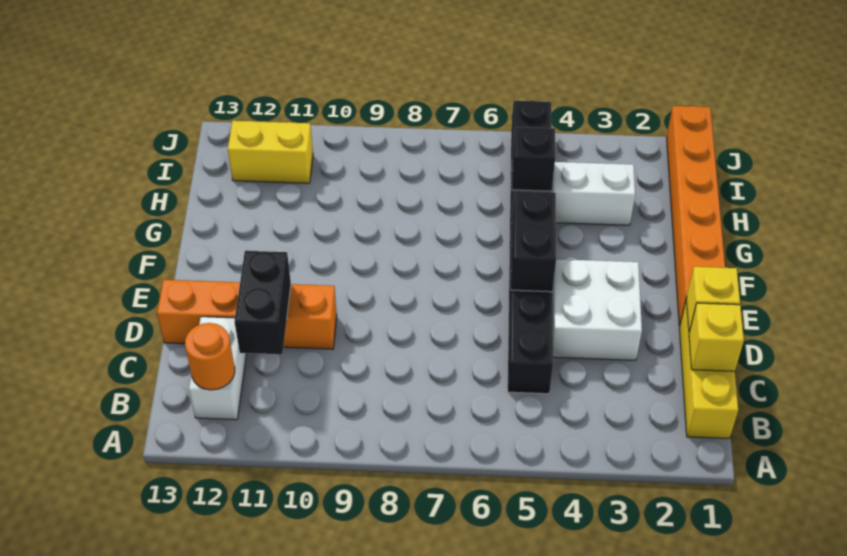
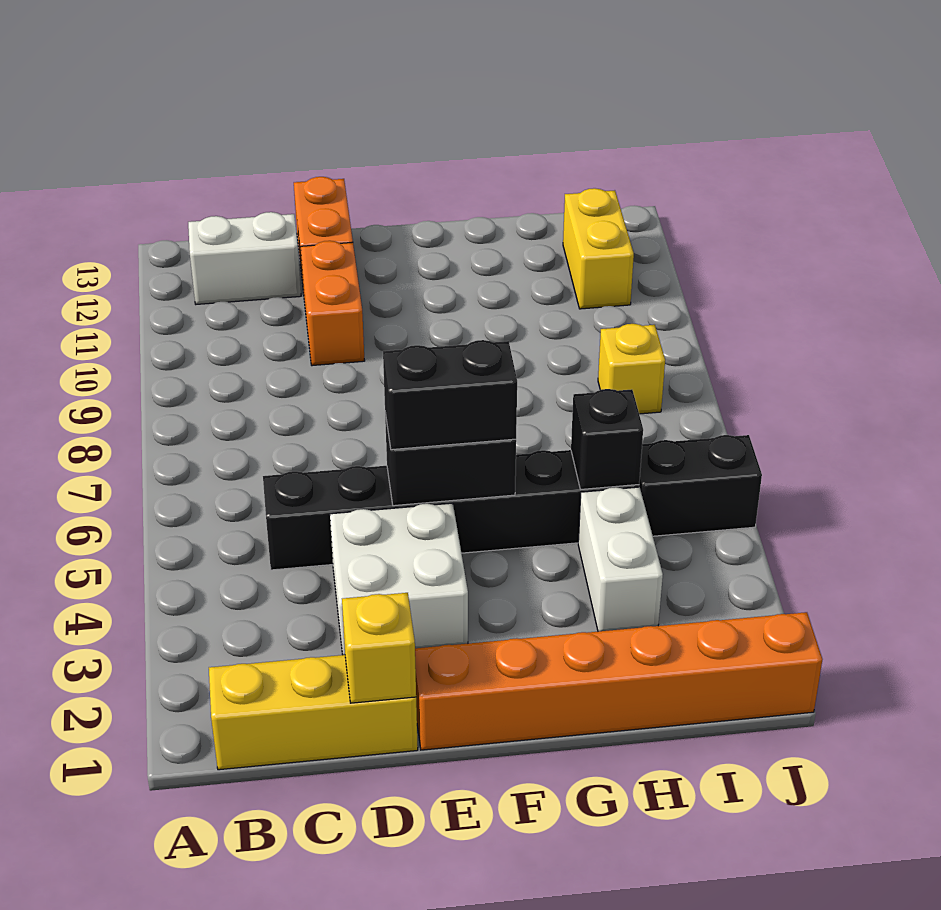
orange round brick B12 level 2 -> none
yellow brick C1 level 2 -> yellow brick I8 level 1
black brick C11:D11 level 2 -> black brick E5:F5 level 3

